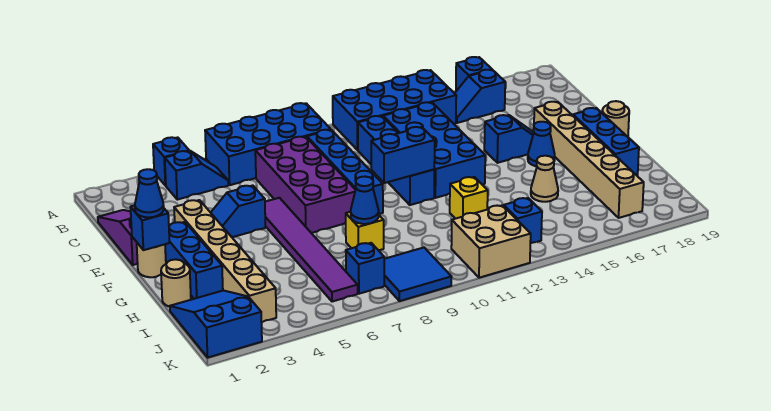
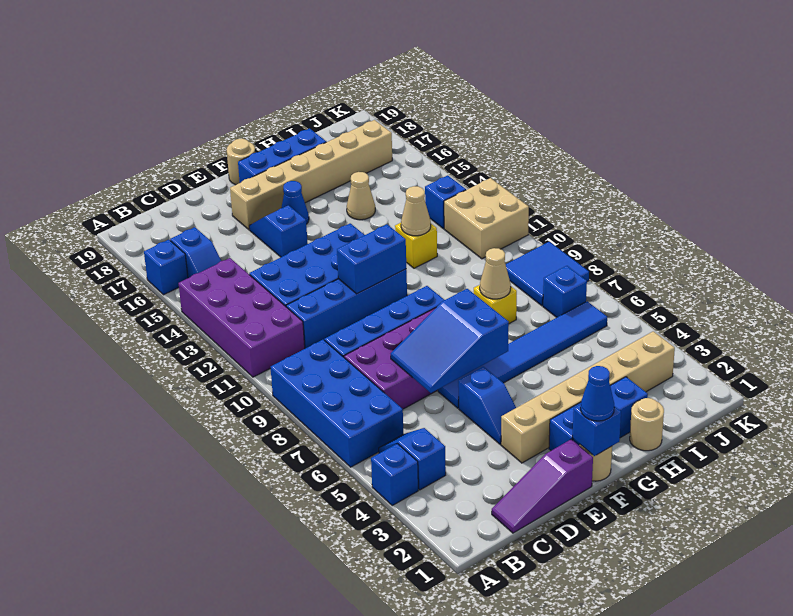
blue brick A11:B14 level 1 -> purple brick A11:B14 level 1
purple tile E6:J6 level 1 -> blue tile E6:J6 level 1
blue brick F10:F11 level 2 -> blue brick E11:F11 level 2
blue cone H8 level 2 -> tan cone H8 level 2
none -> tan cone H12 level 2
blue slope I1:K2 level 1 top K -> blue slope D6:F7 level 2 top F

